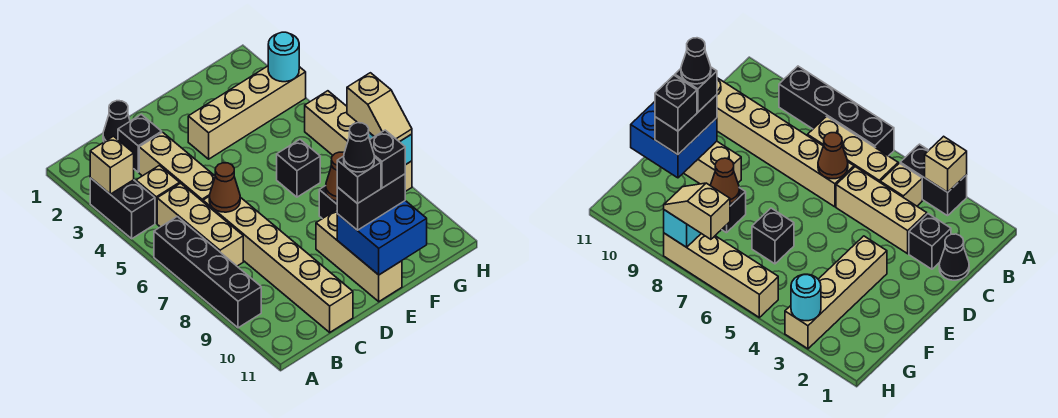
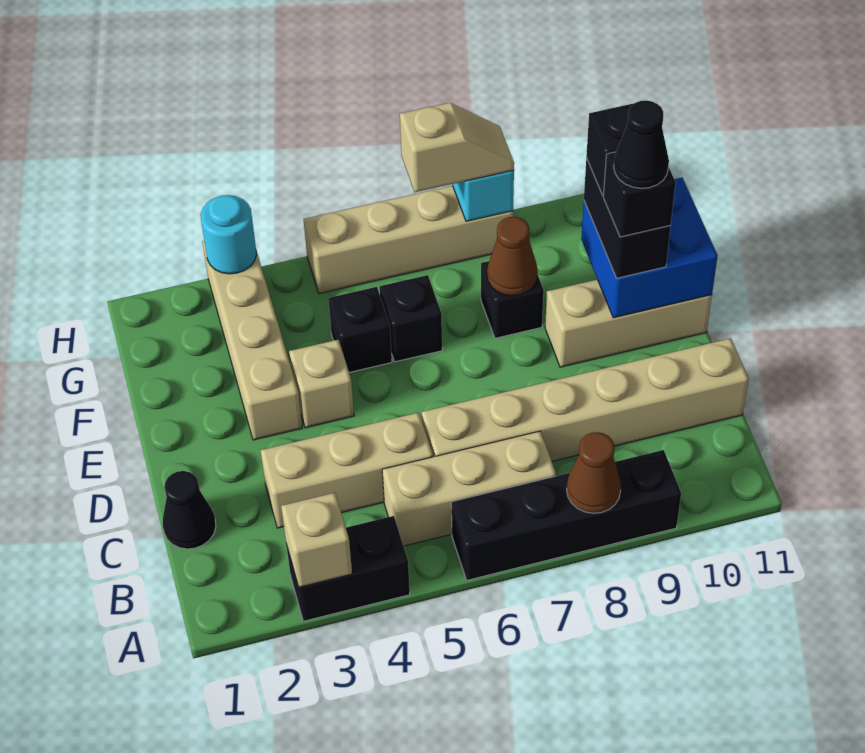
tan brick B4 level 1 -> tan brick E4 level 1
black brick C2 level 1 -> black brick F5 level 1
brown cone C6 level 2 -> brown cone A8 level 2

